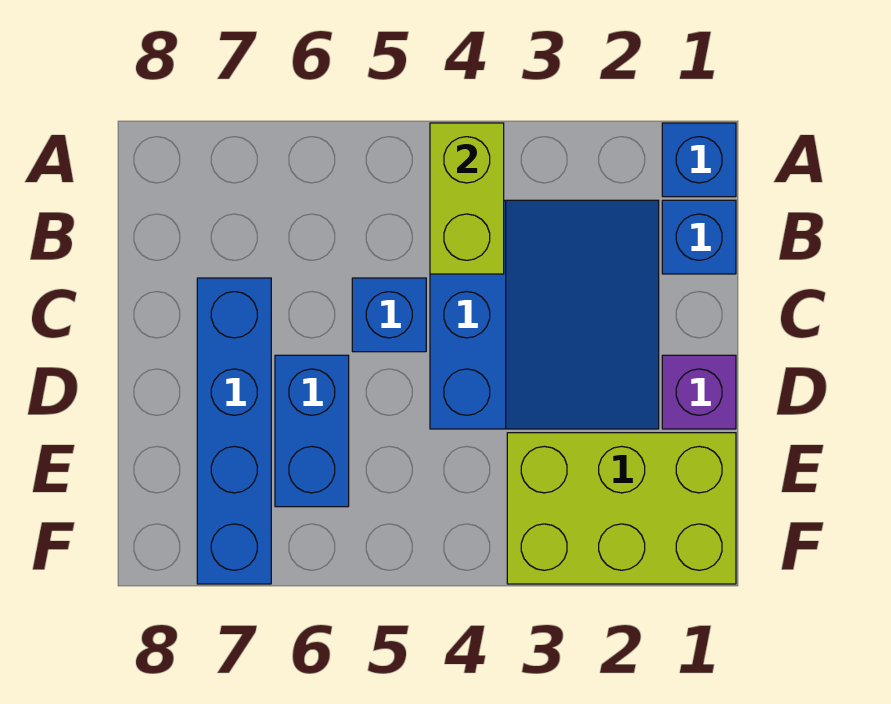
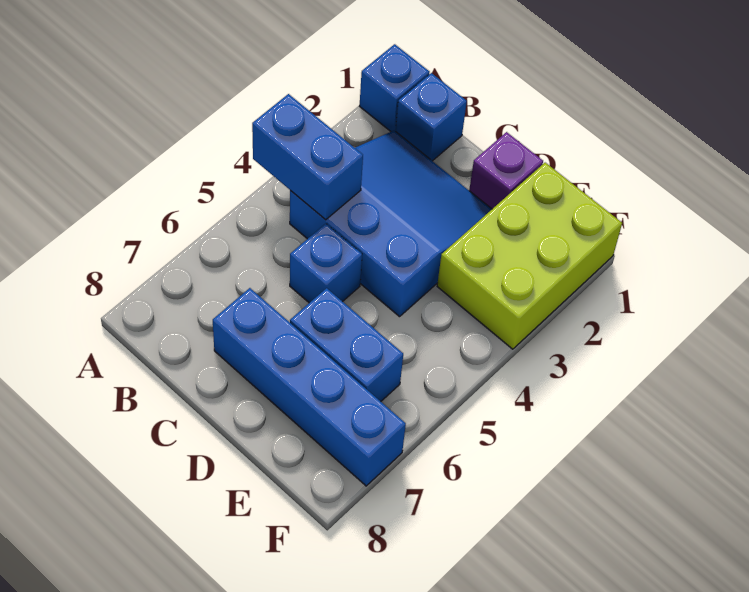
lime brick A4:B4 level 2 -> blue brick A4:B4 level 2

